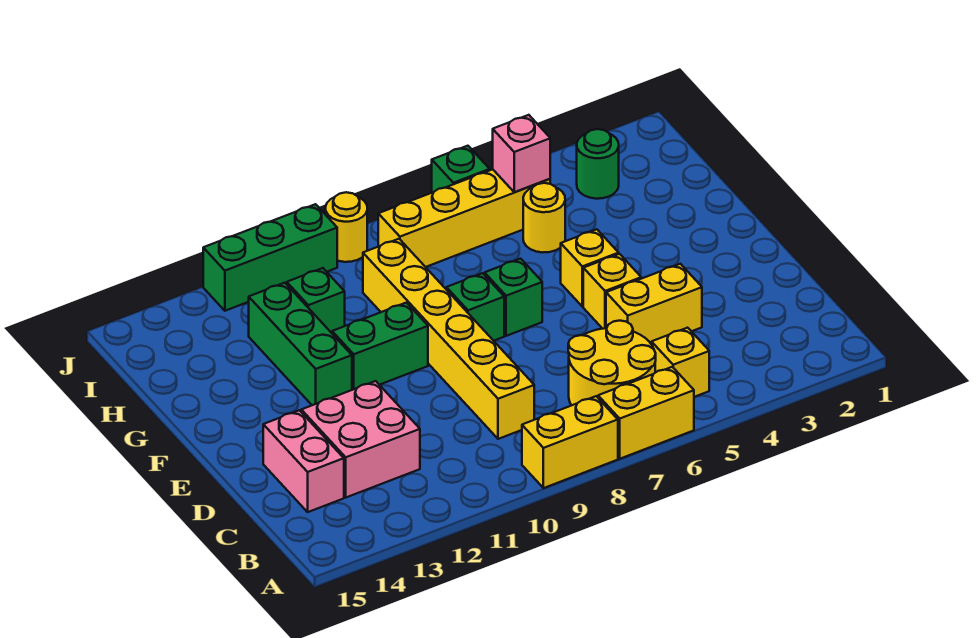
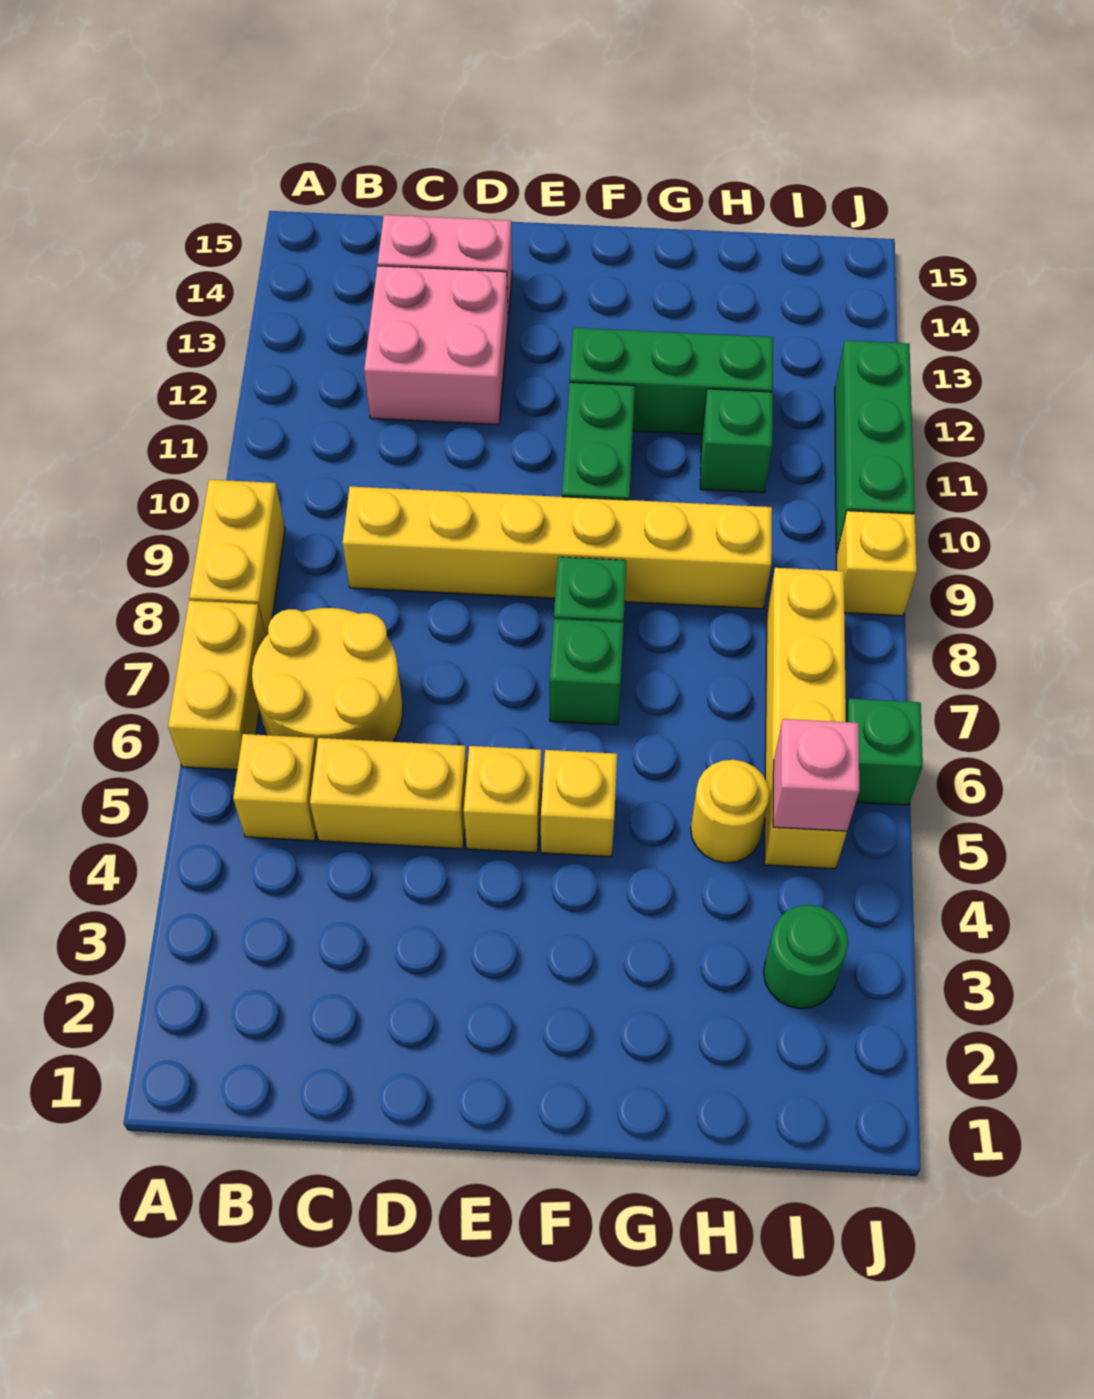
yellow brick D4:D5 level 1 -> yellow brick C5:D5 level 1
yellow round brick J9 level 1 -> yellow brick J9 level 1

